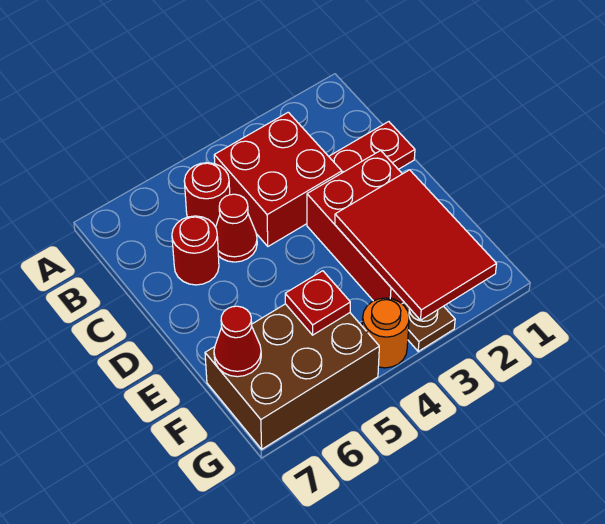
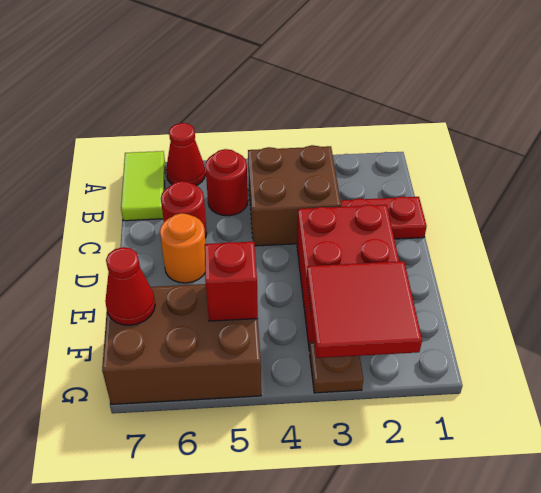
none -> lime tile A7:B7 level 1
red brick B3:C4 level 1 -> brown brick B3:C4 level 1
red cone C5 level 1 -> red cone A6 level 1
red tile E2:G3 level 2 -> red tile F2:G3 level 2
red plate F5 level 2 -> red brick F5 level 2
orange round brick G4 level 1 -> orange round brick D6 level 1

